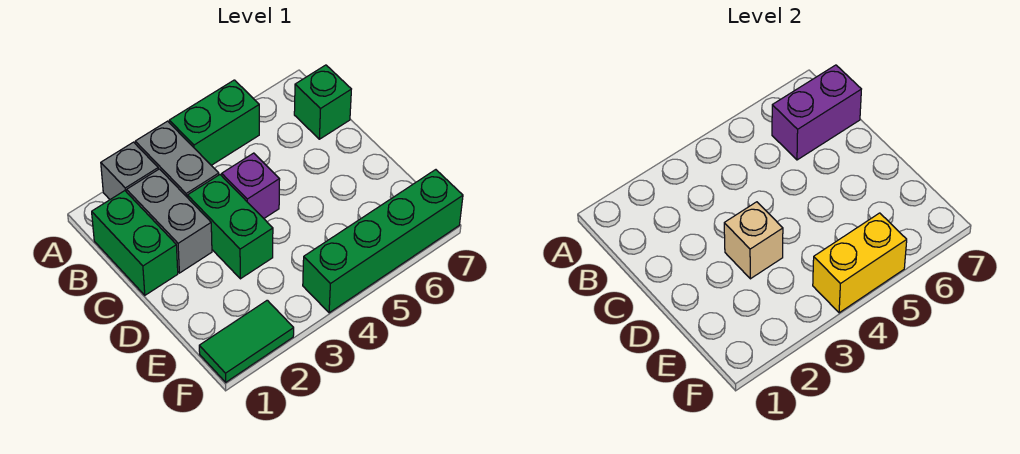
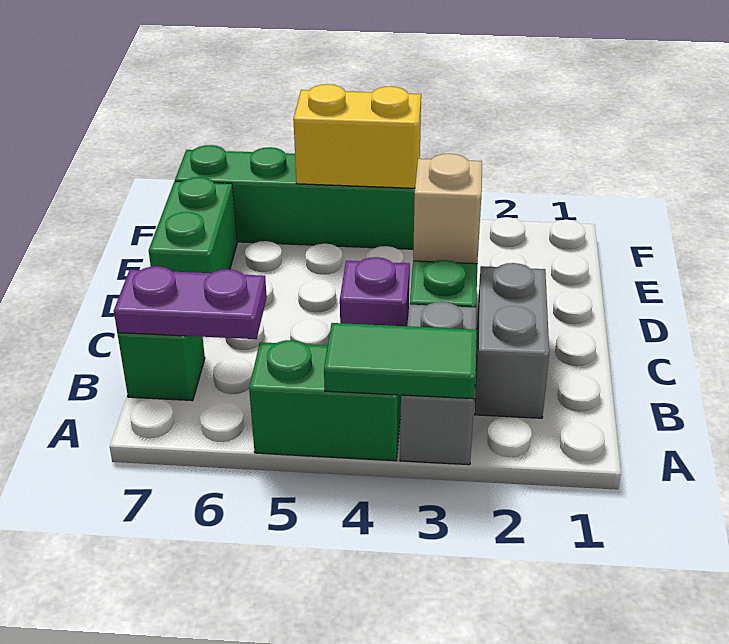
grey brick A2 level 1 -> none
green brick B1:C1 level 1 -> green brick D7:E7 level 1
purple brick B6:B7 level 2 -> purple plate B6:B7 level 2
green tile F1:F2 level 1 -> green tile A3:A4 level 2

